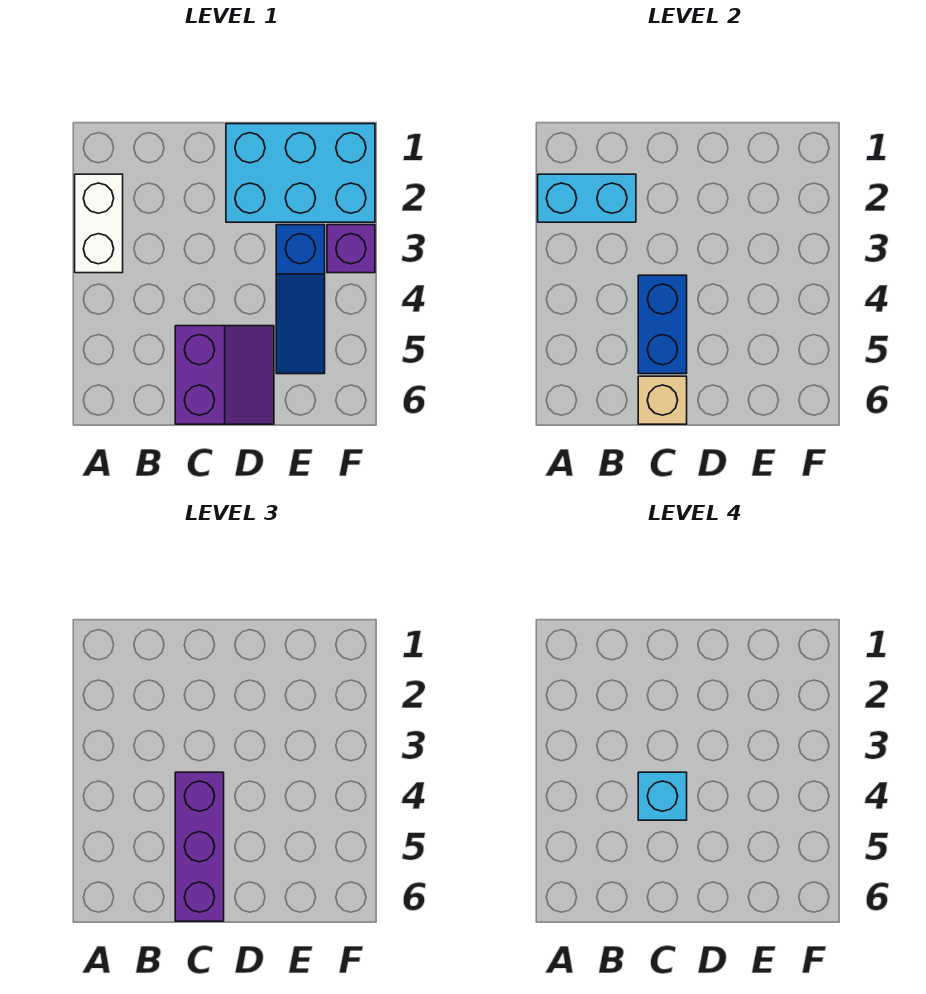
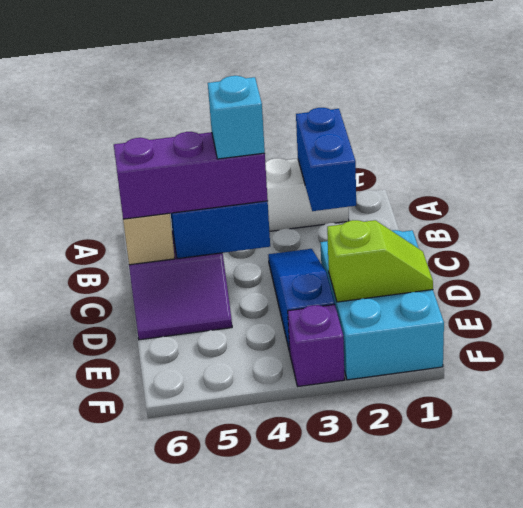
cyan brick A2:B2 level 2 -> blue brick A2:B2 level 2
none -> lime slope E1:E2 level 2 top 2
blue slope E3:E5 level 1 top 3 -> blue slope C3:E3 level 1 top E

